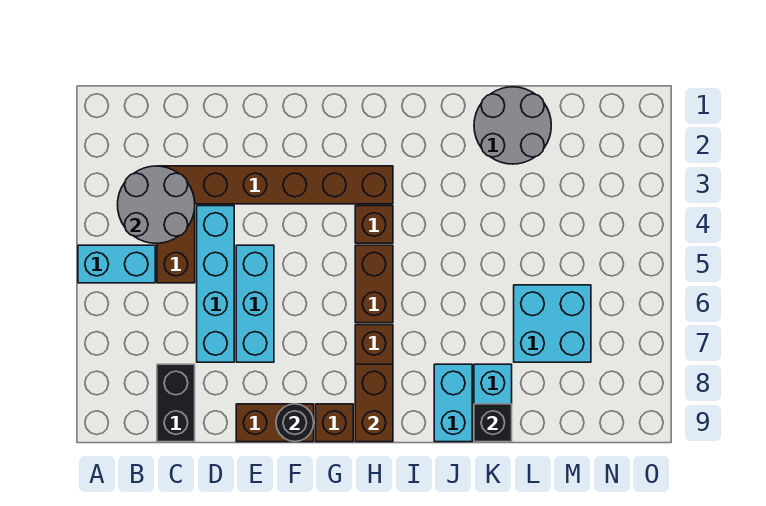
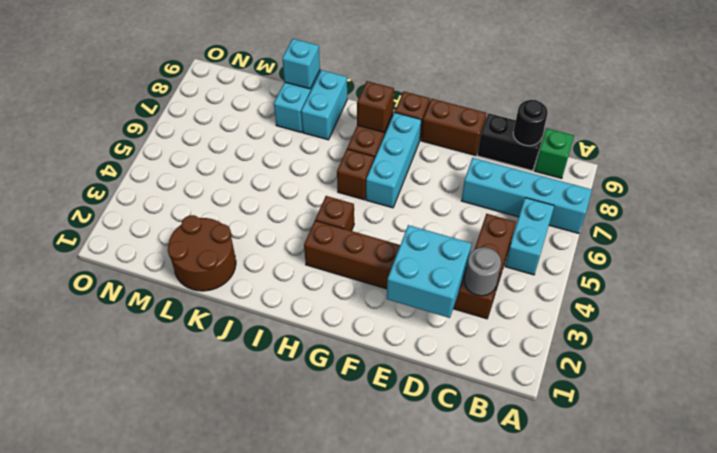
cyan brick A5:B5 level 1 -> cyan brick B5:B6 level 1
grey round brick B3:C4 level 2 -> grey round brick C3 level 2
none -> green brick B9 level 1
black brick C8:C9 level 1 -> black brick C9:D9 level 1
cyan brick D4:D7 level 1 -> cyan brick A7:D7 level 1
cyan brick E5:E7 level 1 -> cyan brick G6:G8 level 1
black round brick F9 level 2 -> black round brick C9 level 2
brown brick H5:H6 level 1 -> brown brick H6 level 1
brown brick H8:H9 level 2 -> brown brick H8 level 2
grey round brick K1:L2 level 1 -> brown round brick K1:L2 level 1
black brick K9 level 2 -> cyan brick K9 level 2
cyan brick L6:M7 level 1 -> cyan brick D2:E3 level 2

